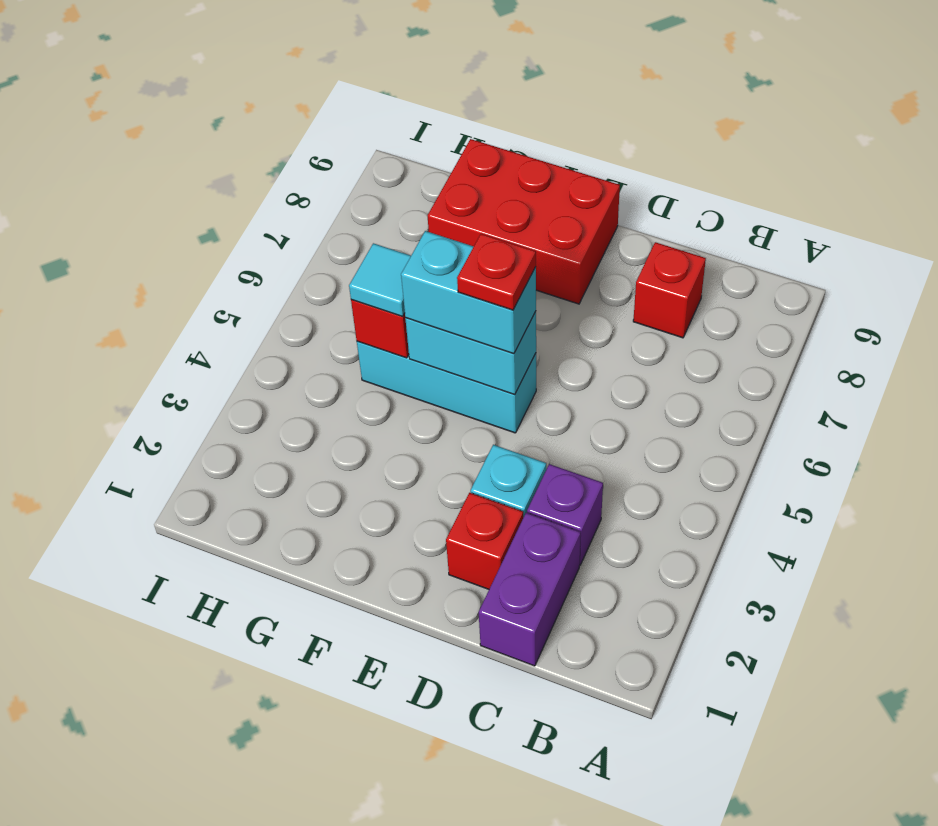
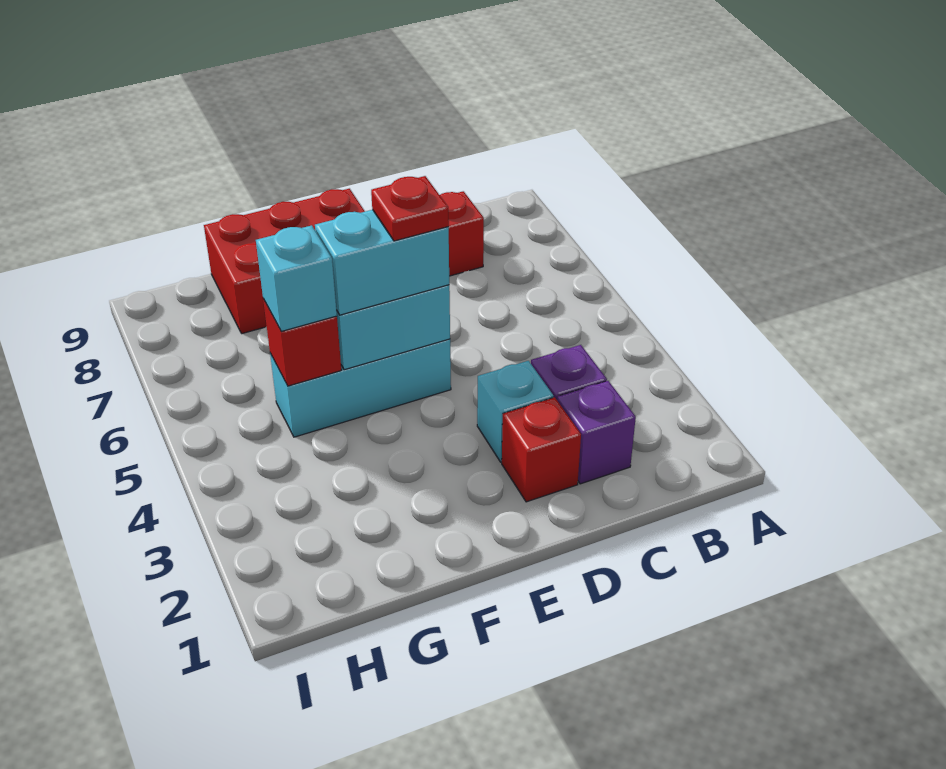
purple brick C1:C2 level 1 -> purple brick C2 level 1
cyan tile G5 level 3 -> cyan brick G5 level 3

